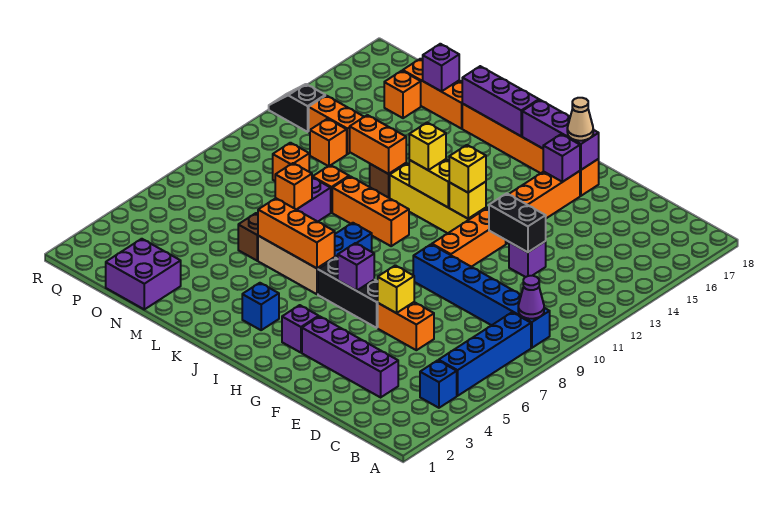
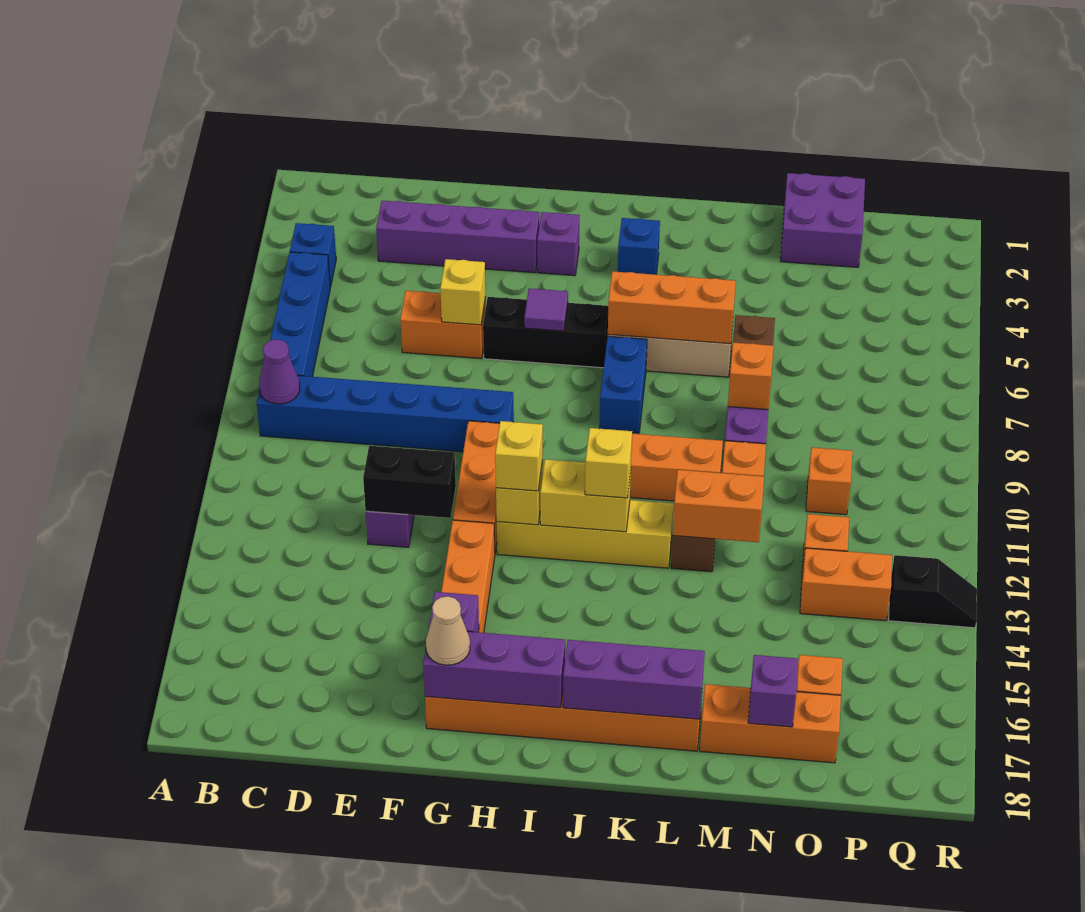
purple brick H6 level 2 -> purple tile H6 level 2

